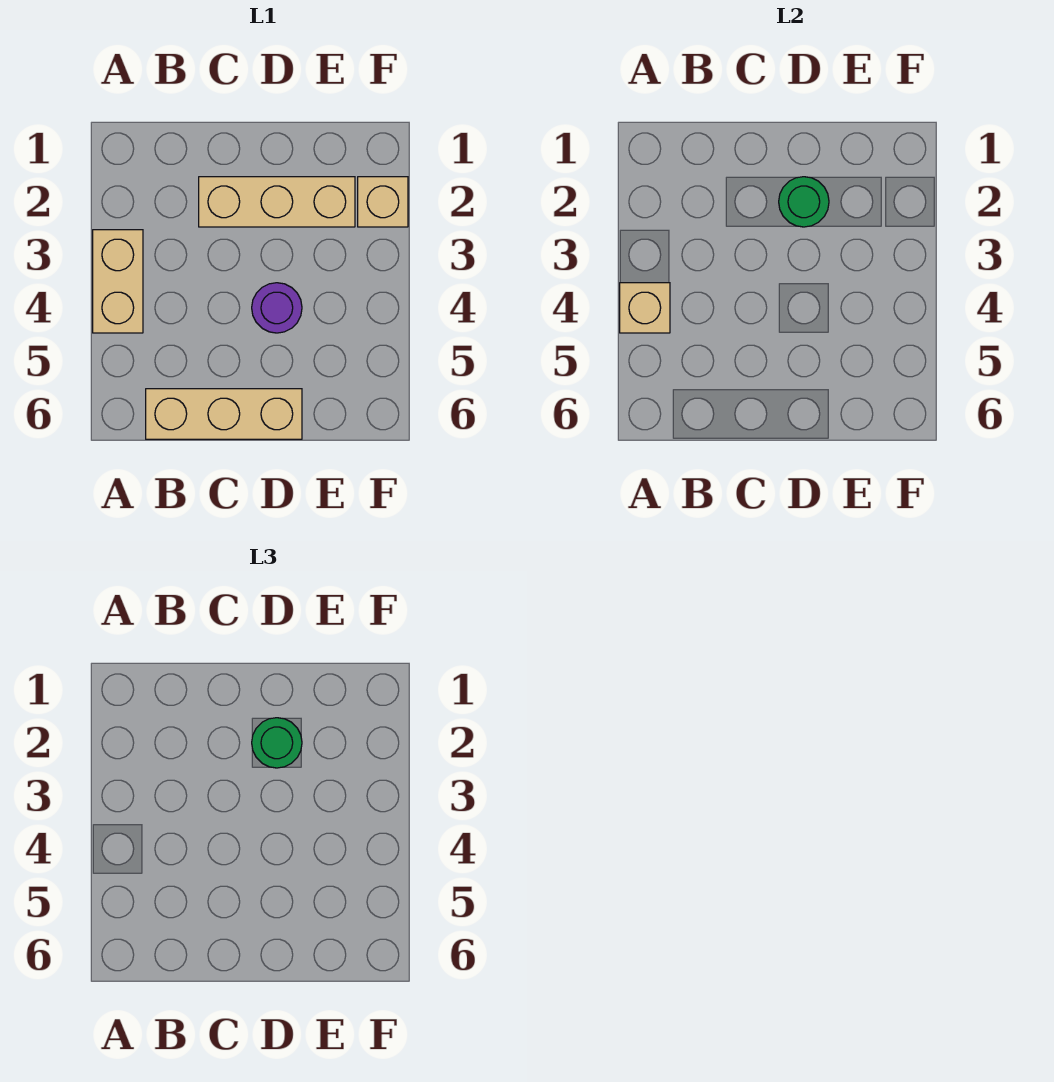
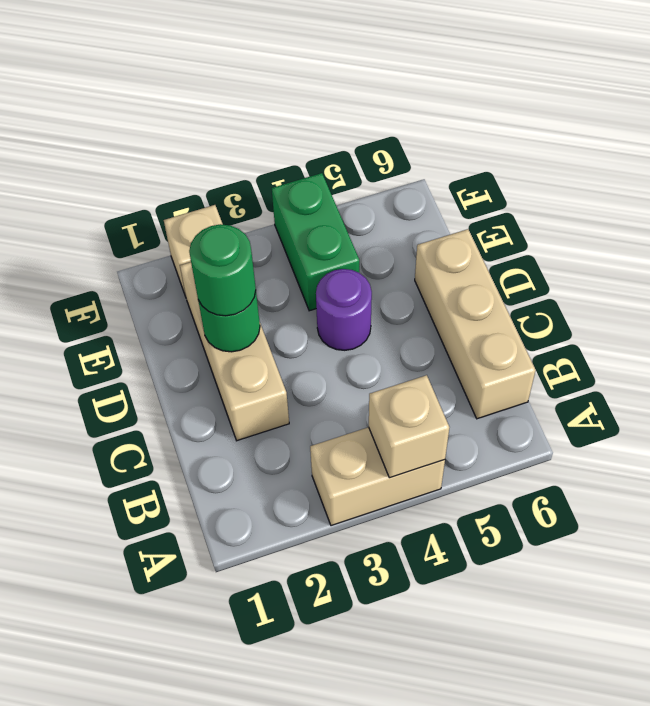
none -> green brick E4:F4 level 1

